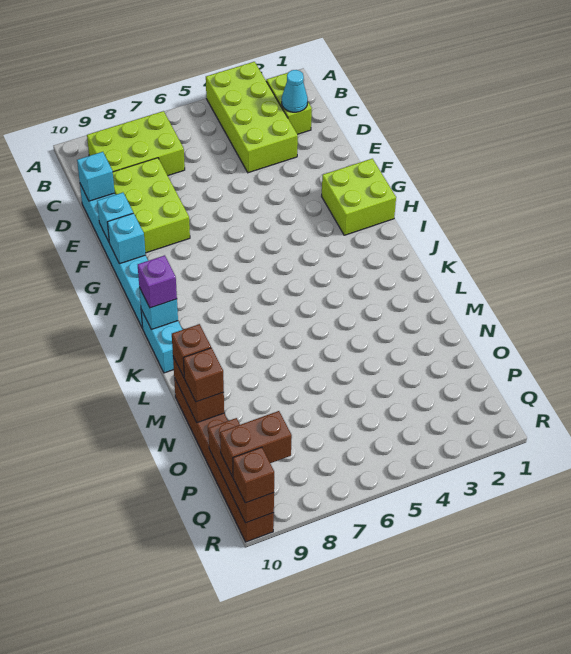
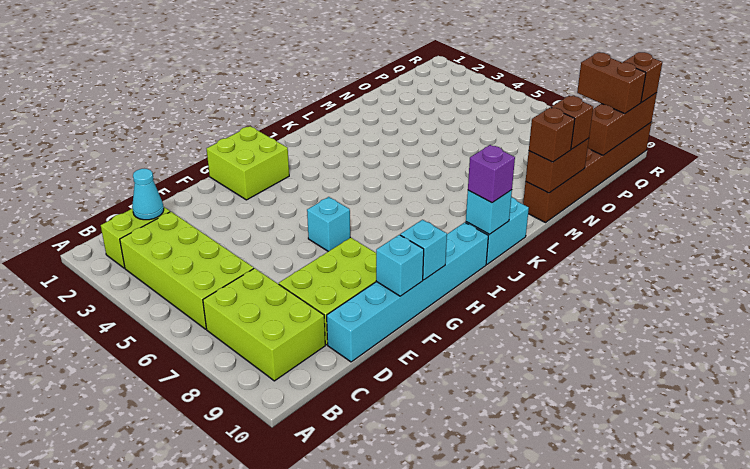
lime brick A3:D4 level 1 -> lime brick B3:C6 level 1
cyan brick D10 level 2 -> cyan brick G6 level 1

